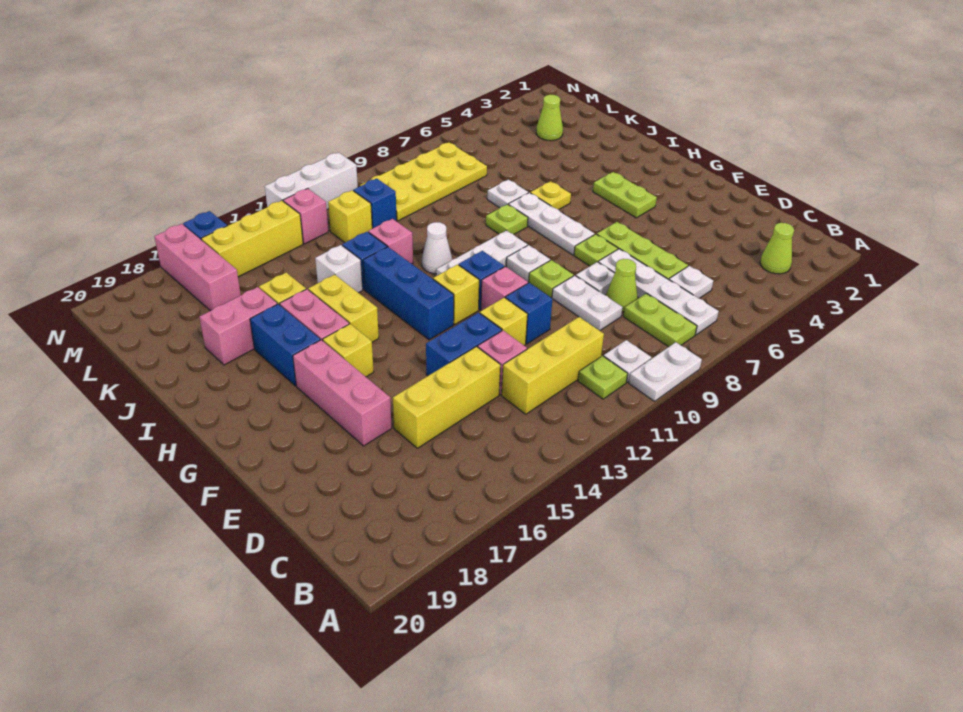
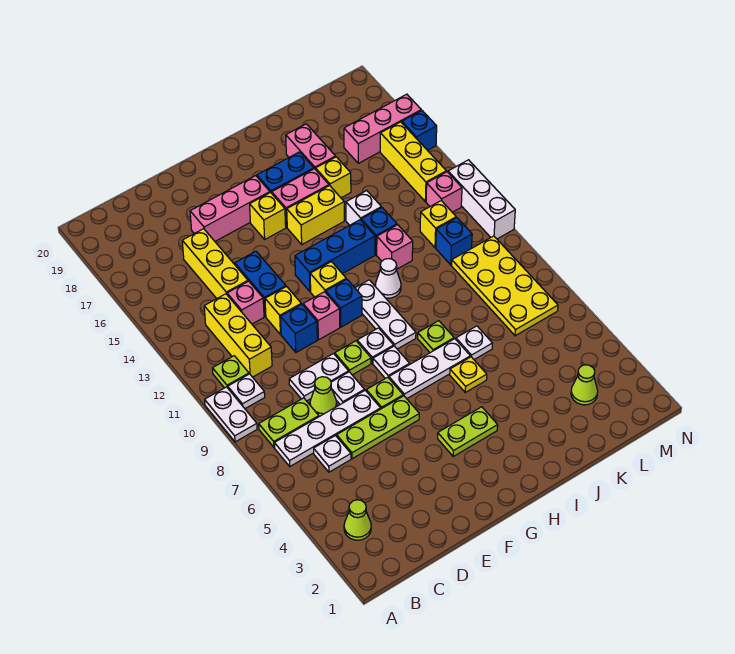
none -> white plate G8 level 1

